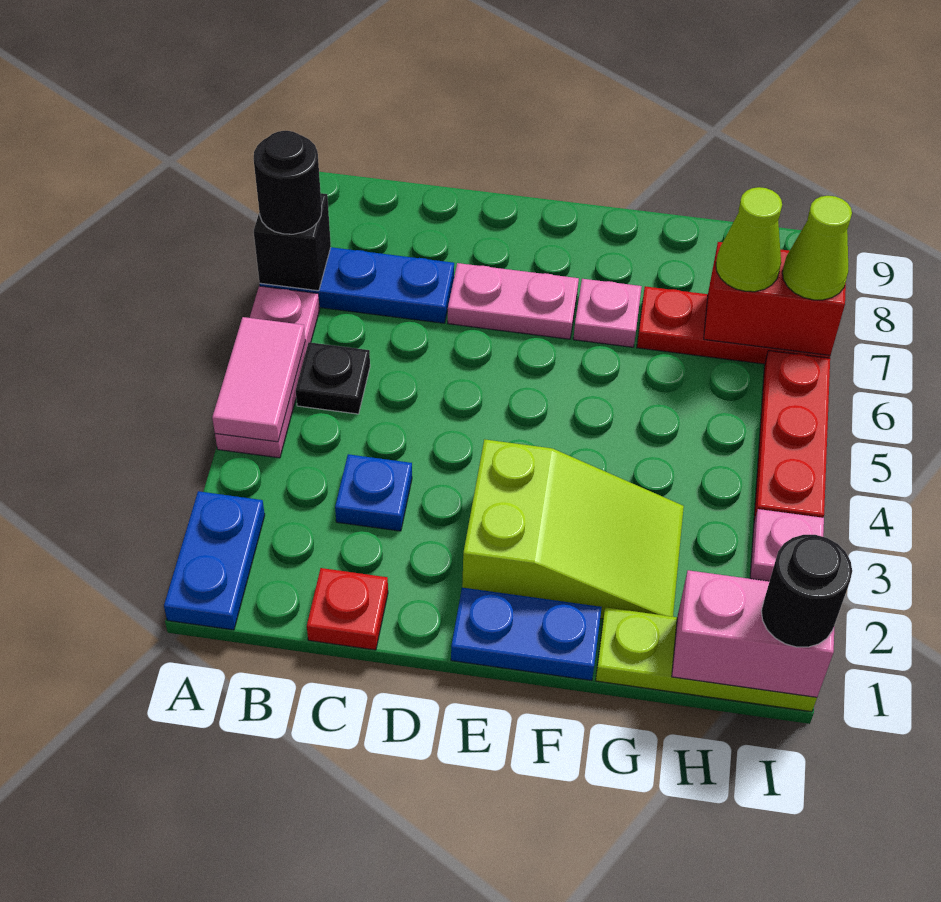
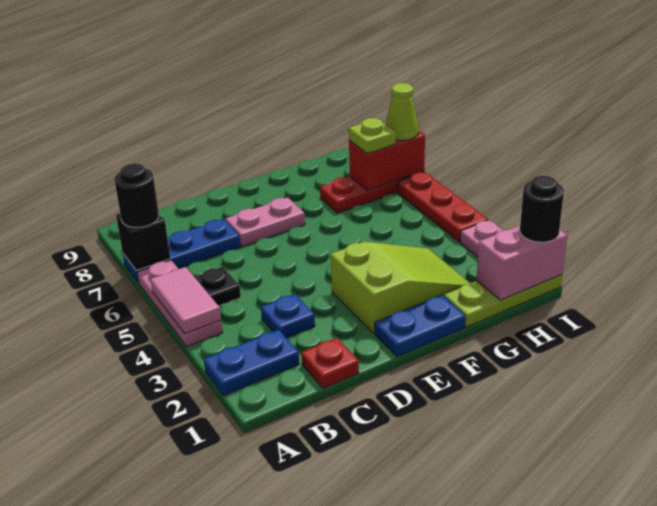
blue plate A1:A2 level 1 -> blue plate A2:B2 level 1
pink plate F7 level 1 -> none
lime cone H7 level 3 -> lime plate H7 level 3

